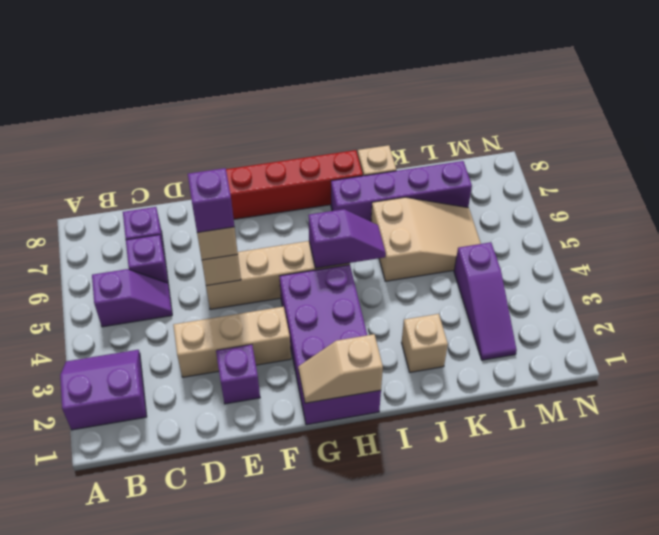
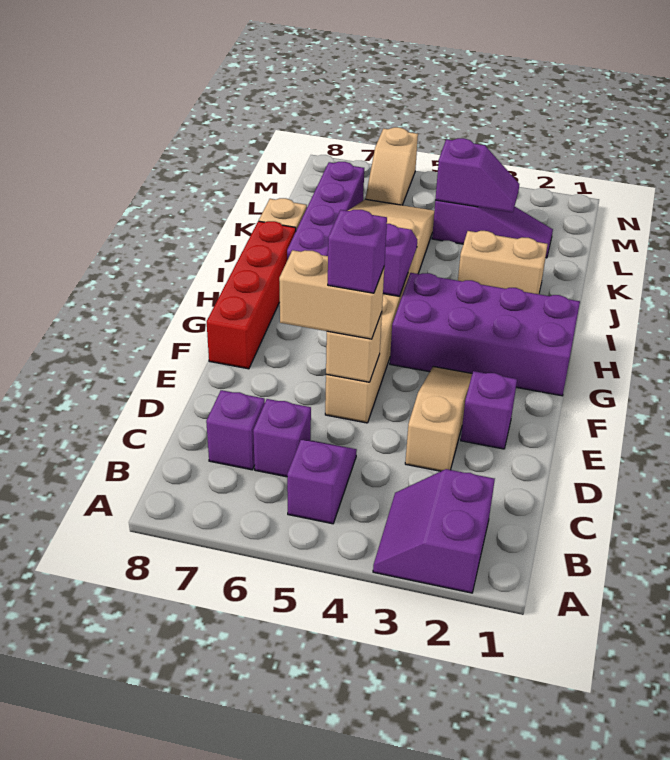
tan brick D3:F3 level 1 -> tan slope D3:F3 level 1 top D
tan slope G1:H1 level 2 top H -> tan slope M6:N6 level 1 top N
tan brick J2 level 1 -> tan brick J2:J3 level 1
none -> purple slope L3:L4 level 2 top 4

